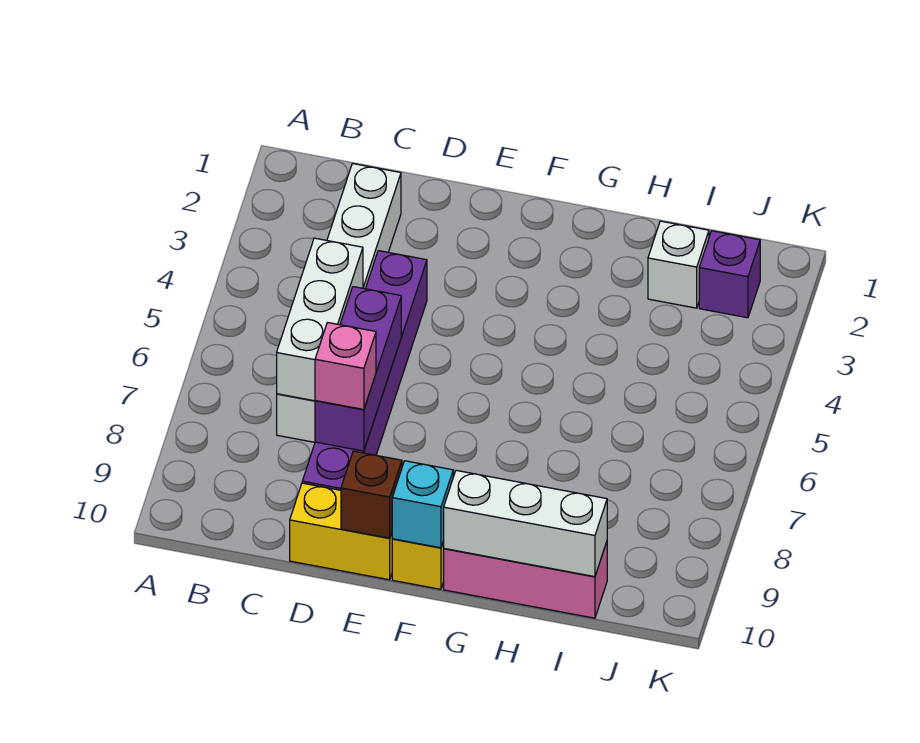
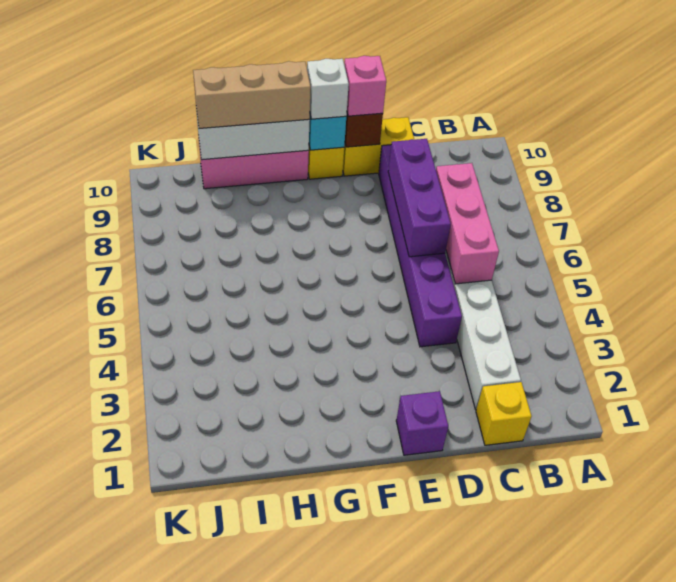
none -> yellow brick C1 level 1
white brick C5:C7 level 2 -> pink brick C5:C7 level 2
pink brick D8 level 3 -> pink brick E10 level 3
none -> tan brick G10:I10 level 3
white brick I2 level 1 -> white brick F10 level 3
purple brick J2 level 1 -> purple brick E1 level 1

